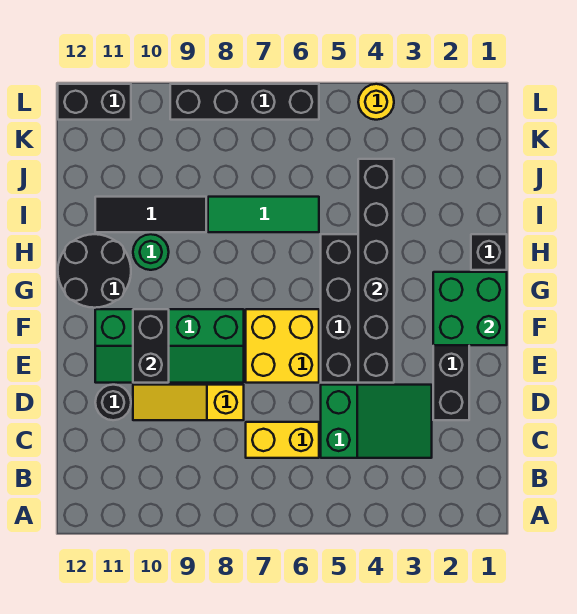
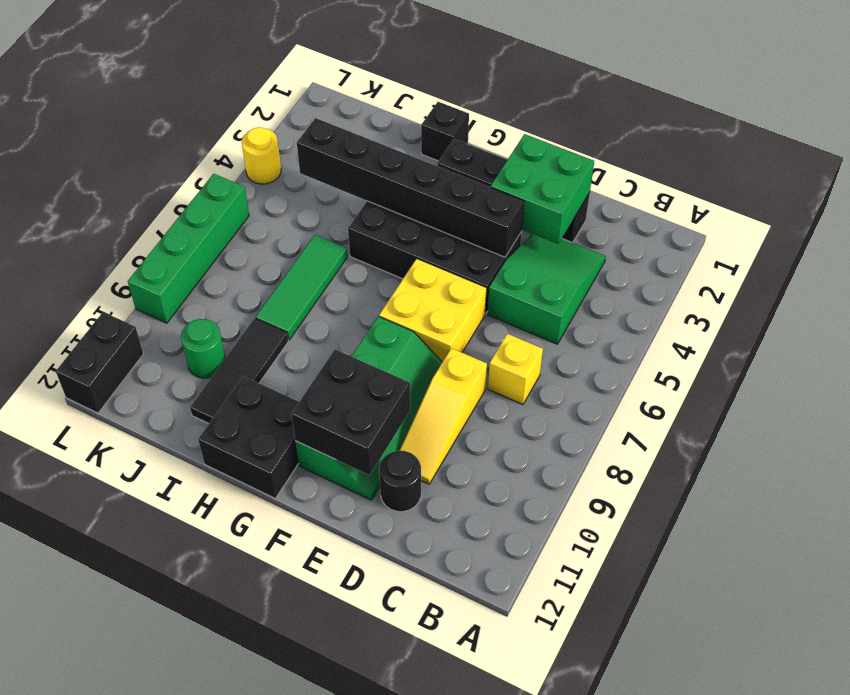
yellow brick C6:C7 level 1 -> yellow brick C7 level 1
black brick E10:F10 level 2 -> black brick E10:F11 level 2
green brick F1:G2 level 2 -> green brick D2:E3 level 2
black round brick G11:H12 level 1 -> black brick G11:H12 level 1
green round brick H10 level 1 -> green round brick J10 level 1
black brick L6:L9 level 1 -> green brick L6:L9 level 1

